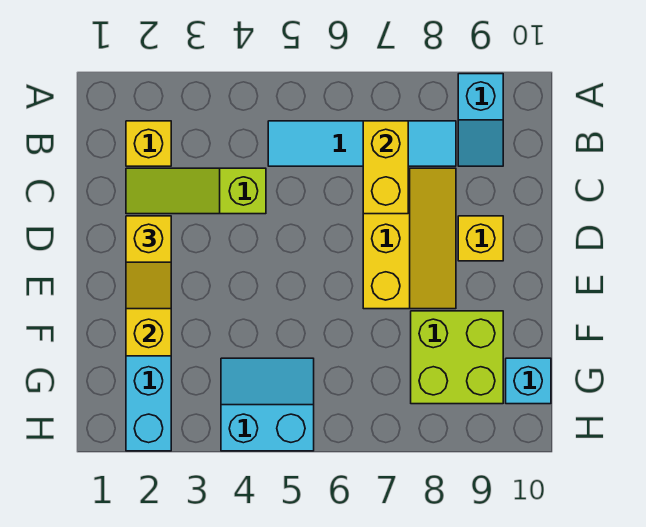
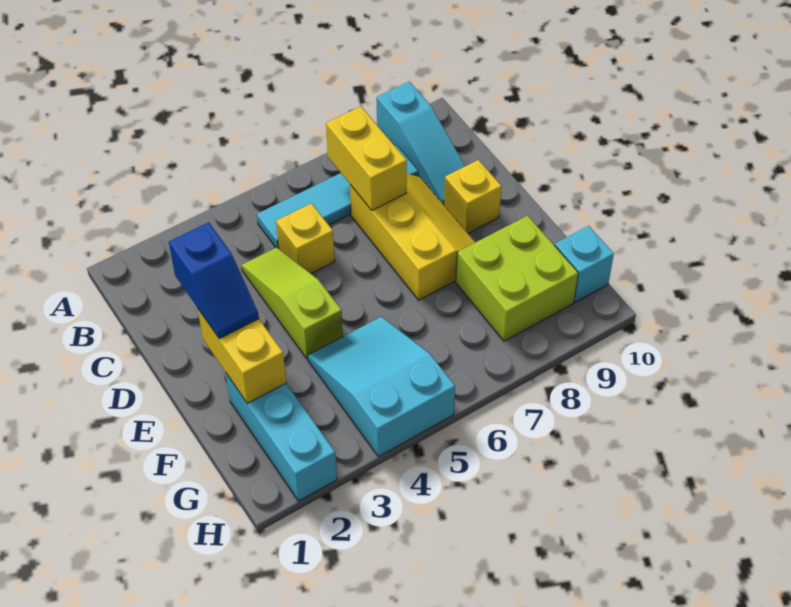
cyan slope A9:B9 level 1 top A -> cyan slope A9:C9 level 1 top A
yellow brick B2 level 1 -> yellow brick C5 level 1
lime slope C2:C4 level 1 top 4 -> lime slope C4:E4 level 1 top E
yellow slope D2:E2 level 3 top D -> blue slope D2:E2 level 3 top D
cyan slope G4:H5 level 1 top H -> cyan slope F4:H5 level 1 top H

